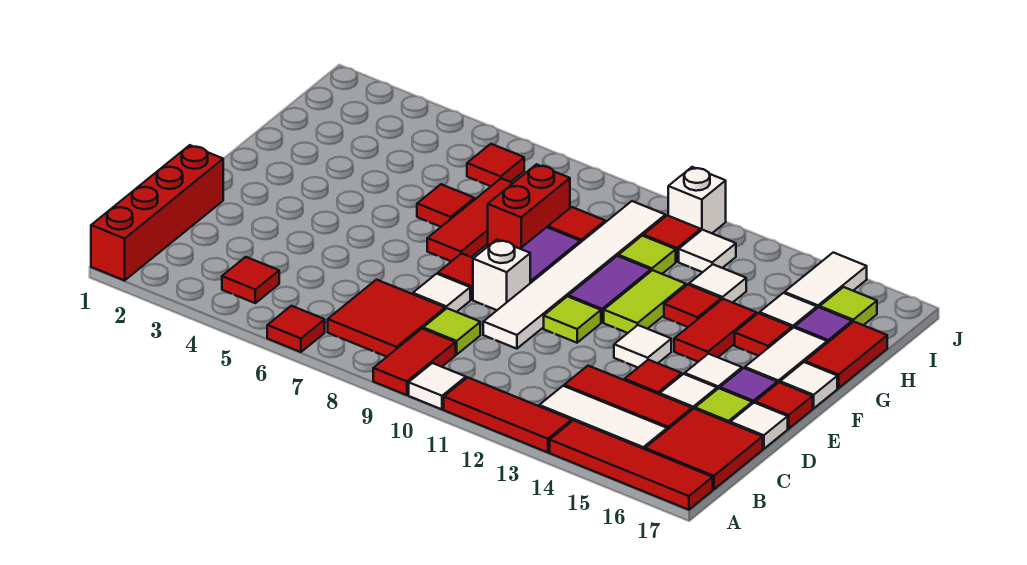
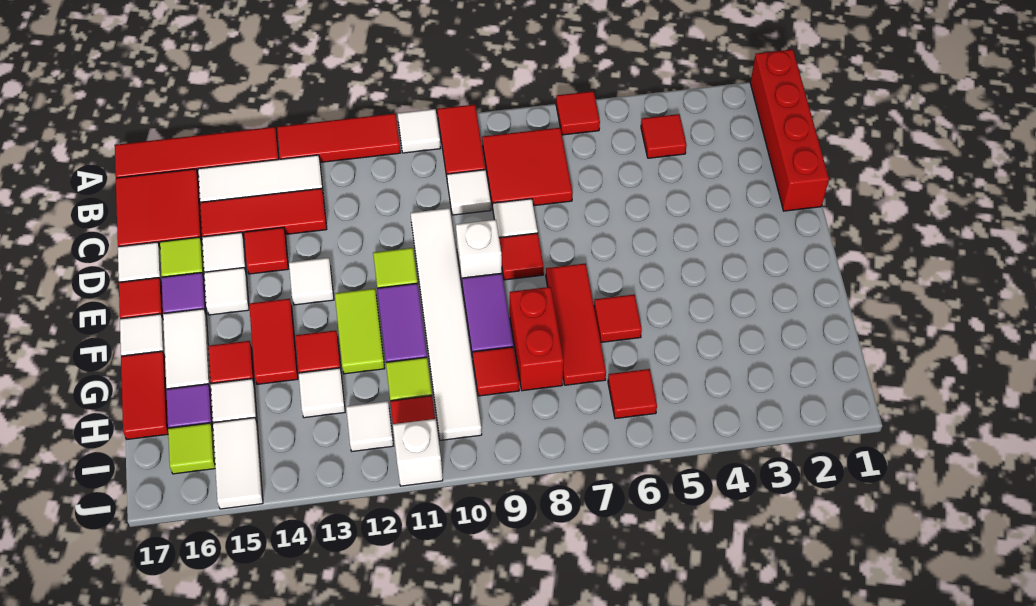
lime tile C9 level 1 -> white tile C9 level 1

